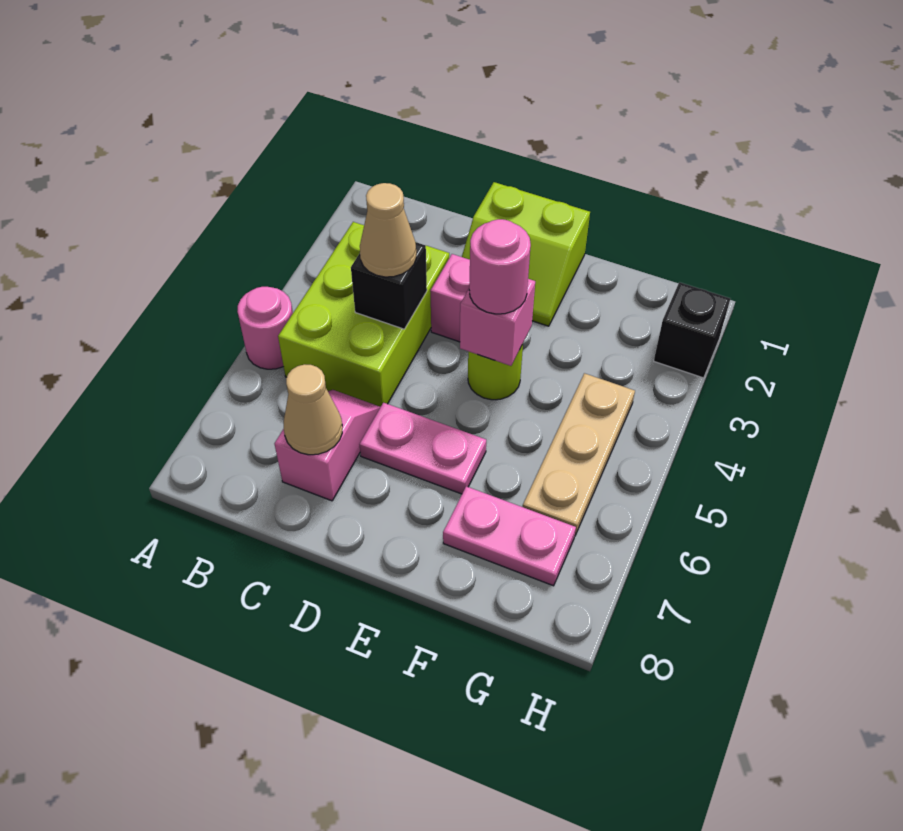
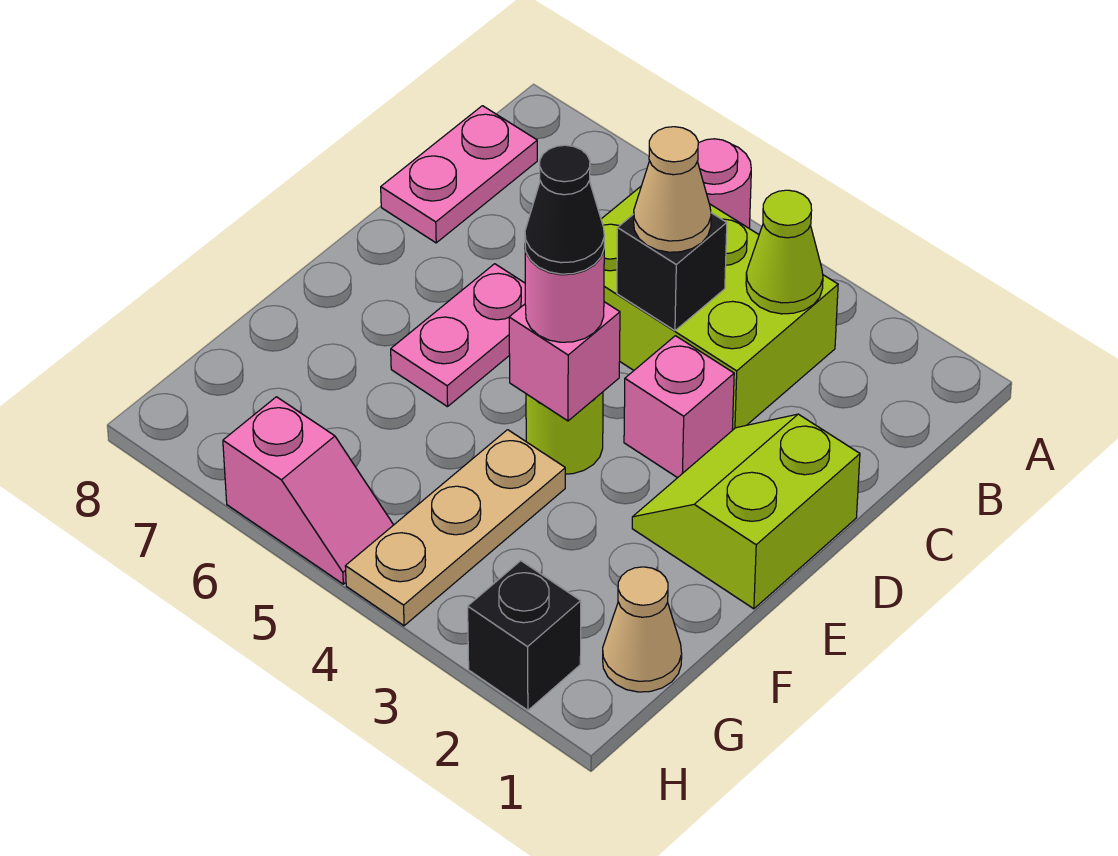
none -> lime cone B3 level 2
pink slope C6:C7 level 1 top 7 -> pink slope H5:H6 level 1 top 6
tan cone C7 level 2 -> tan cone G1 level 1
none -> black cone E4 level 4
pink plate F7:G7 level 1 -> pink plate B8:C8 level 1
tan plate G4:G6 level 1 -> tan plate F4:H4 level 1

